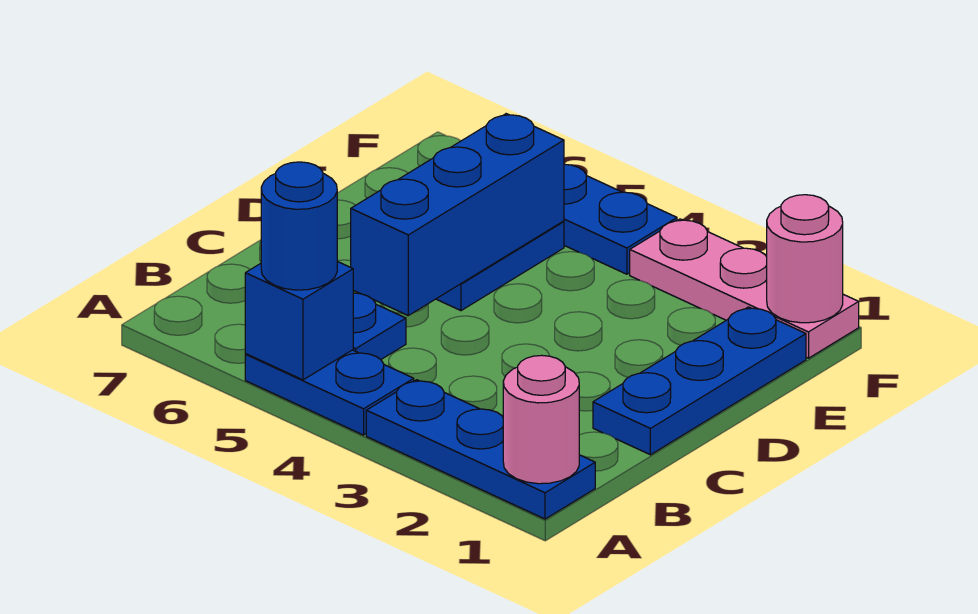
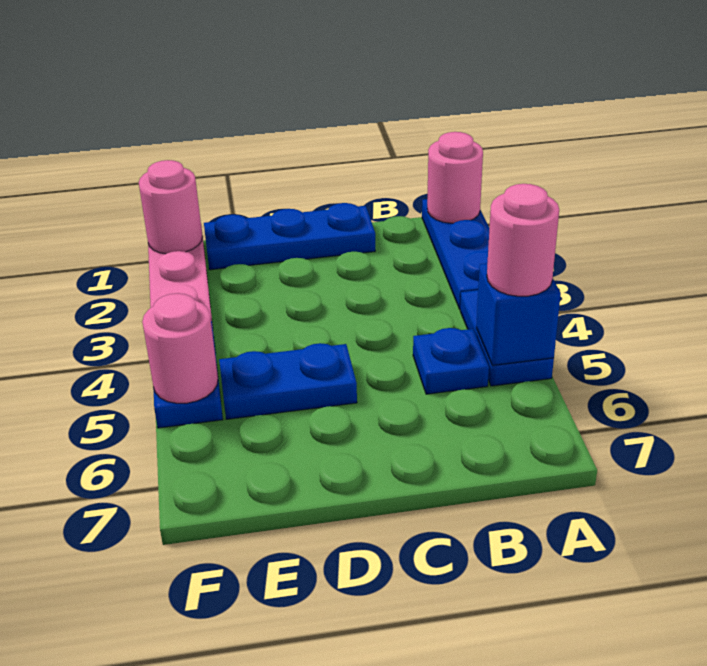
blue round brick A5 level 3 -> pink round brick A5 level 3
blue brick C5:E5 level 2 -> none
none -> pink round brick F5 level 2

